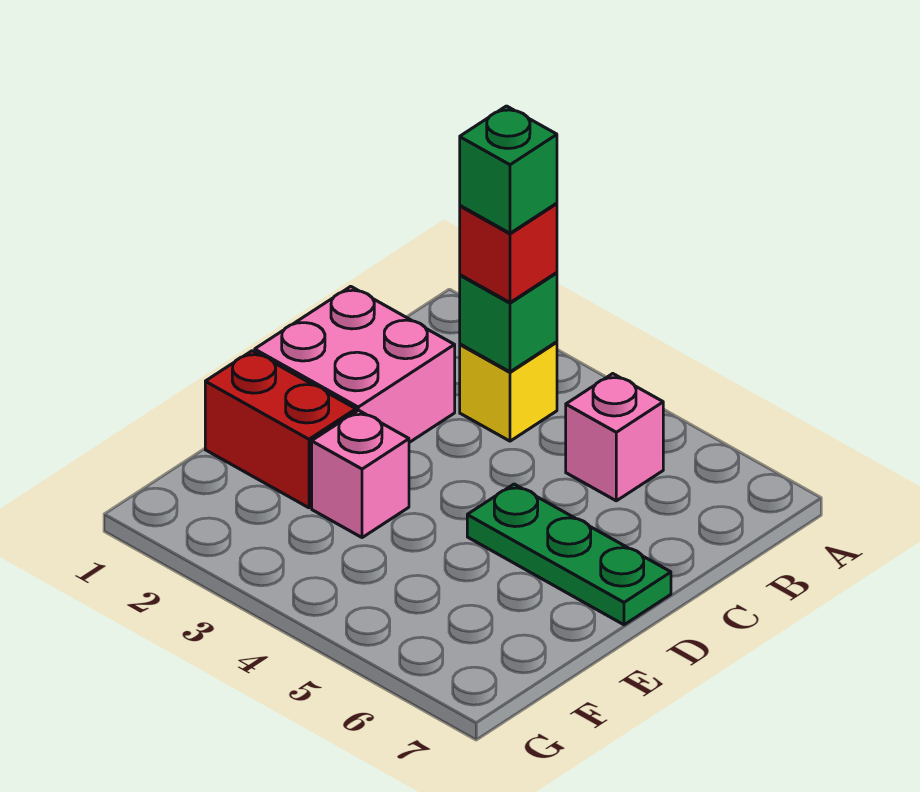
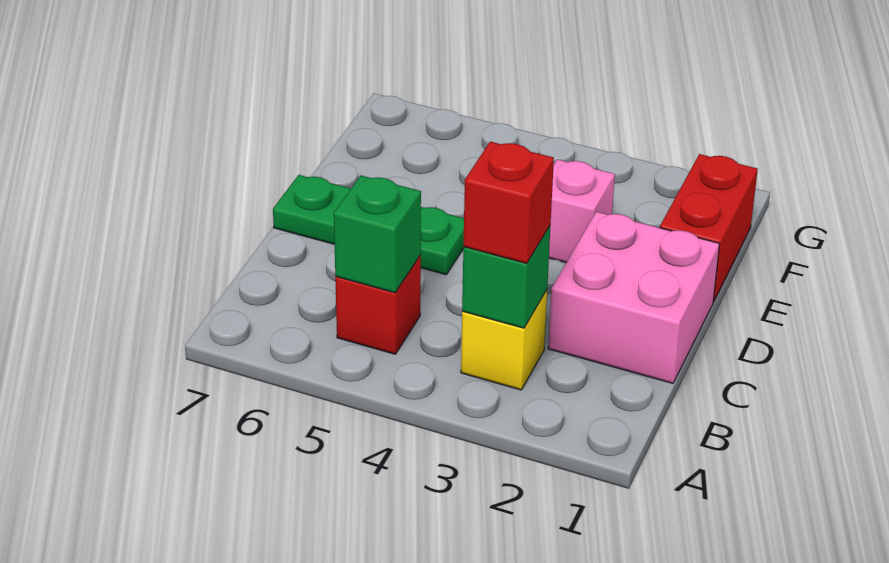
green brick B3 level 4 -> green brick B5 level 2
pink brick B5 level 1 -> red brick B5 level 1
red brick E1:E2 level 1 -> red brick E1:F1 level 1

